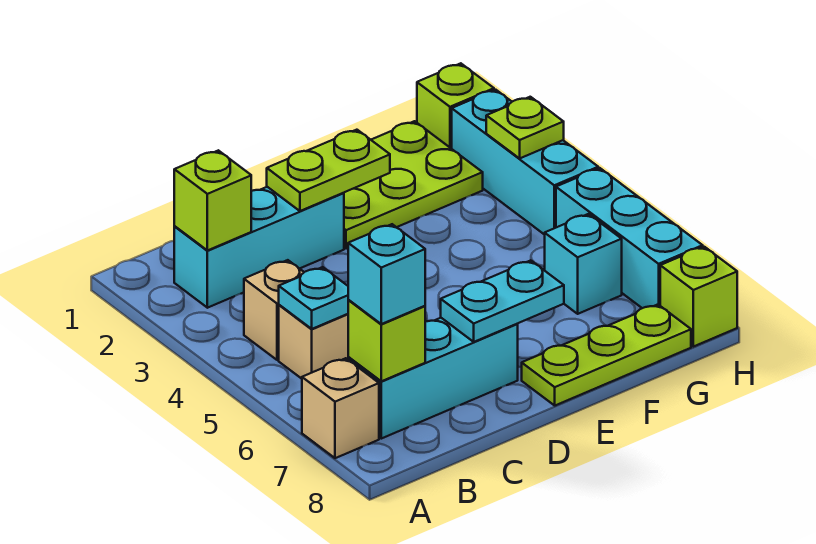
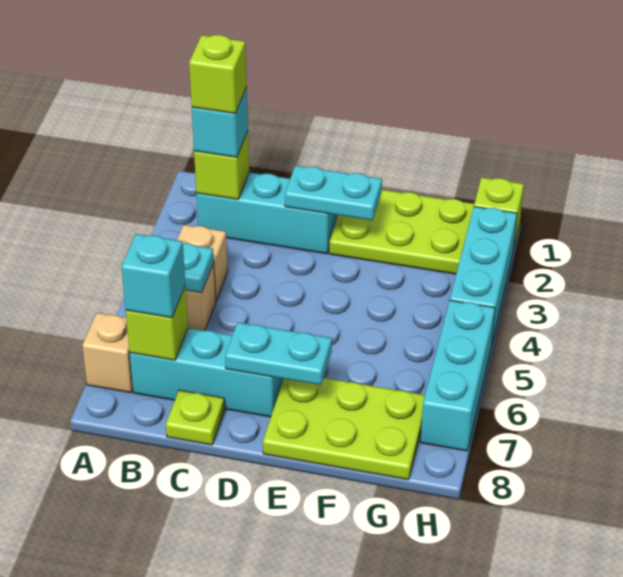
lime plate D2:E2 level 2 -> cyan plate D2:E2 level 2
lime plate E8:G8 level 1 -> lime plate E7:G8 level 1
cyan brick G6 level 1 -> cyan brick B2 level 3
lime plate H3 level 2 -> lime plate C8 level 1
lime brick H8 level 1 -> lime brick B2 level 4

